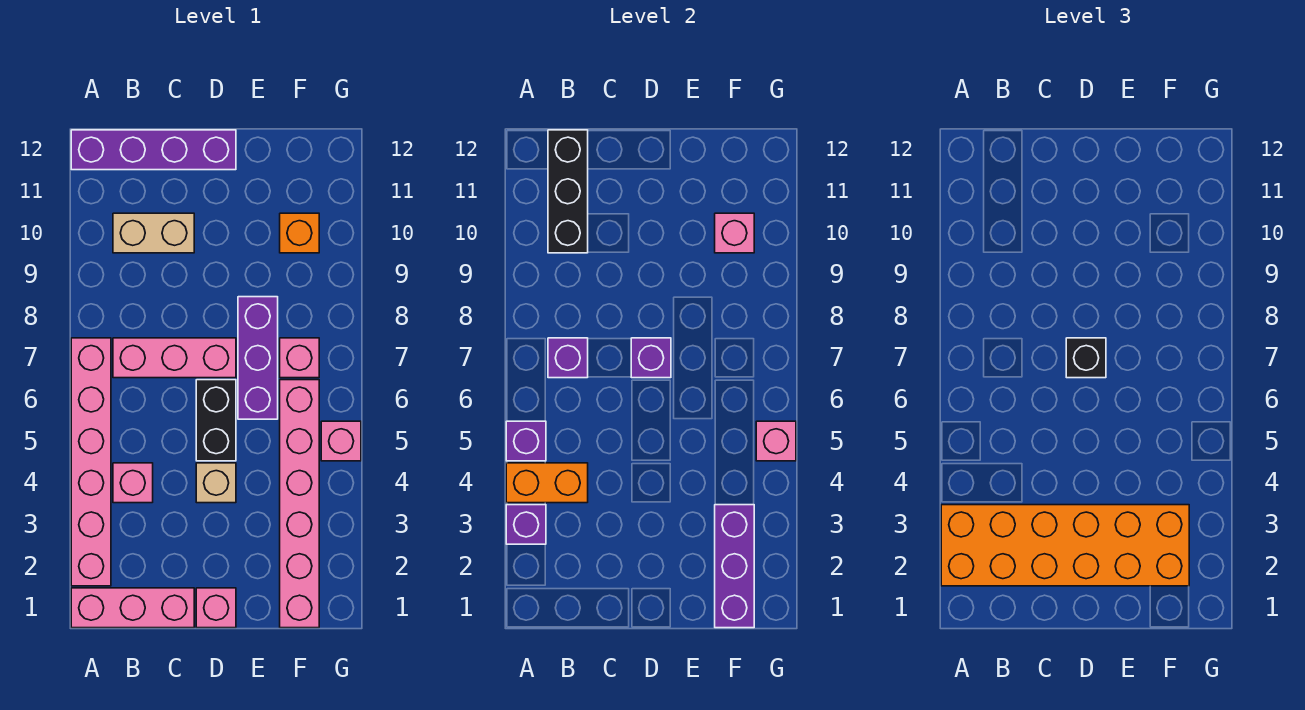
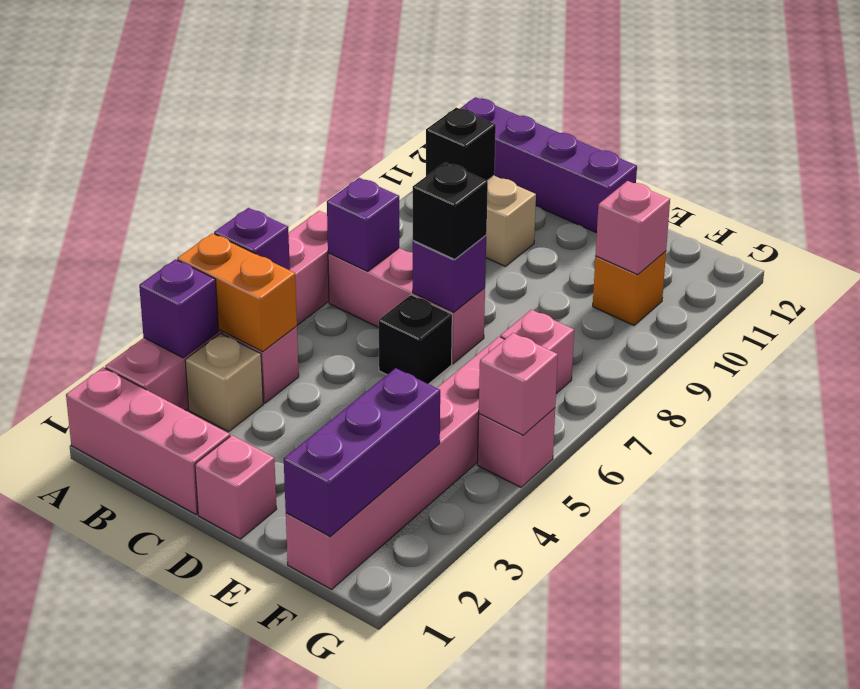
orange brick A2:F3 level 3 -> none
black brick B10:B12 level 2 -> black brick B10 level 2
tan brick D4 level 1 -> tan brick B3 level 1
black brick D5:D6 level 1 -> black brick D6 level 1
purple brick E6:E8 level 1 -> none

